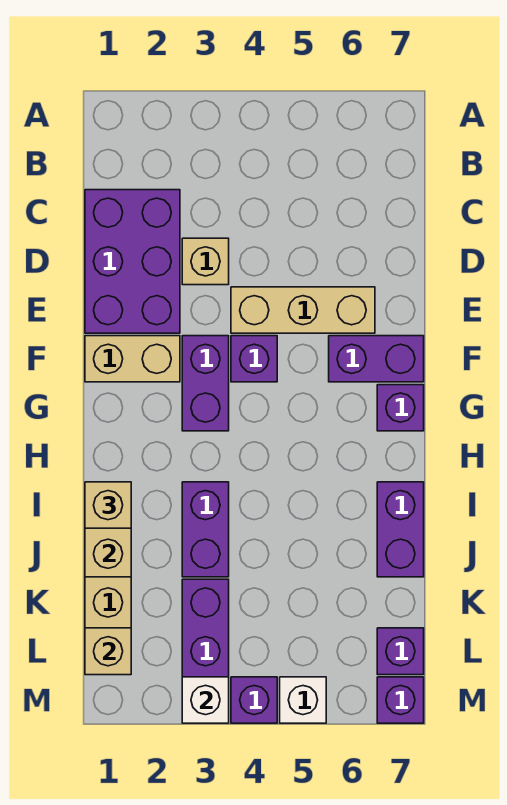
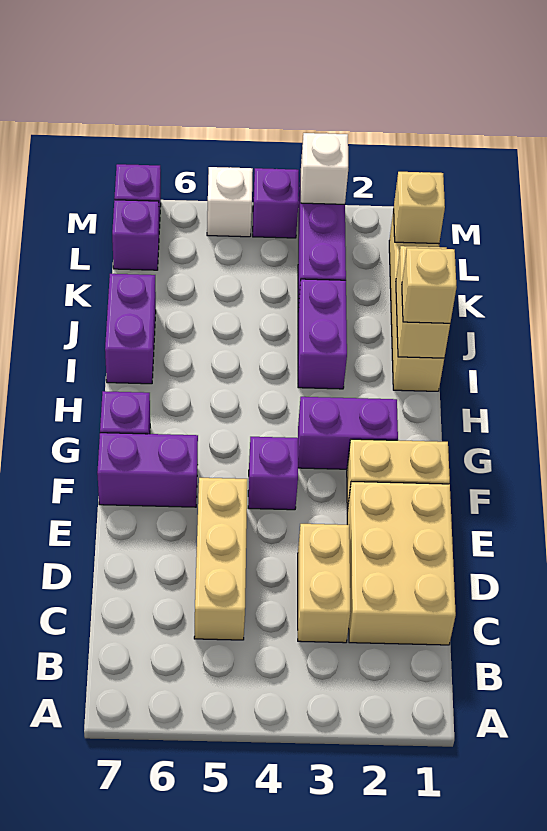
purple brick C1:E2 level 1 -> tan brick C1:E2 level 1
tan brick D3 level 1 -> tan brick C3:D3 level 1
tan brick E4:E6 level 1 -> tan brick C5:E5 level 1
purple brick F3:G3 level 1 -> purple brick G2:G3 level 1

